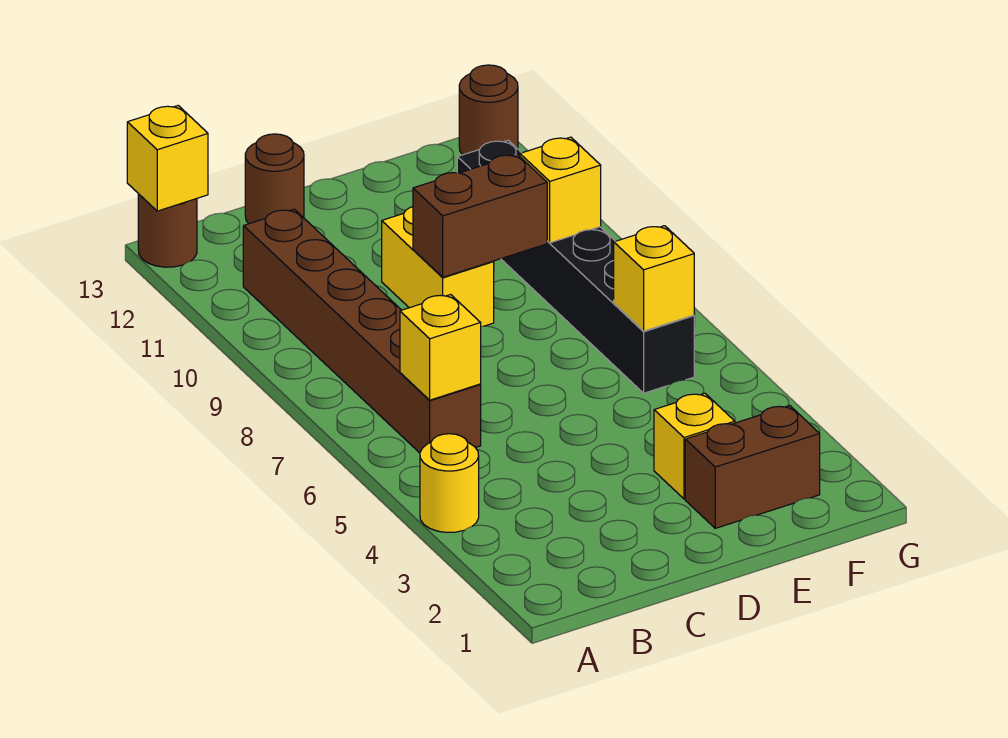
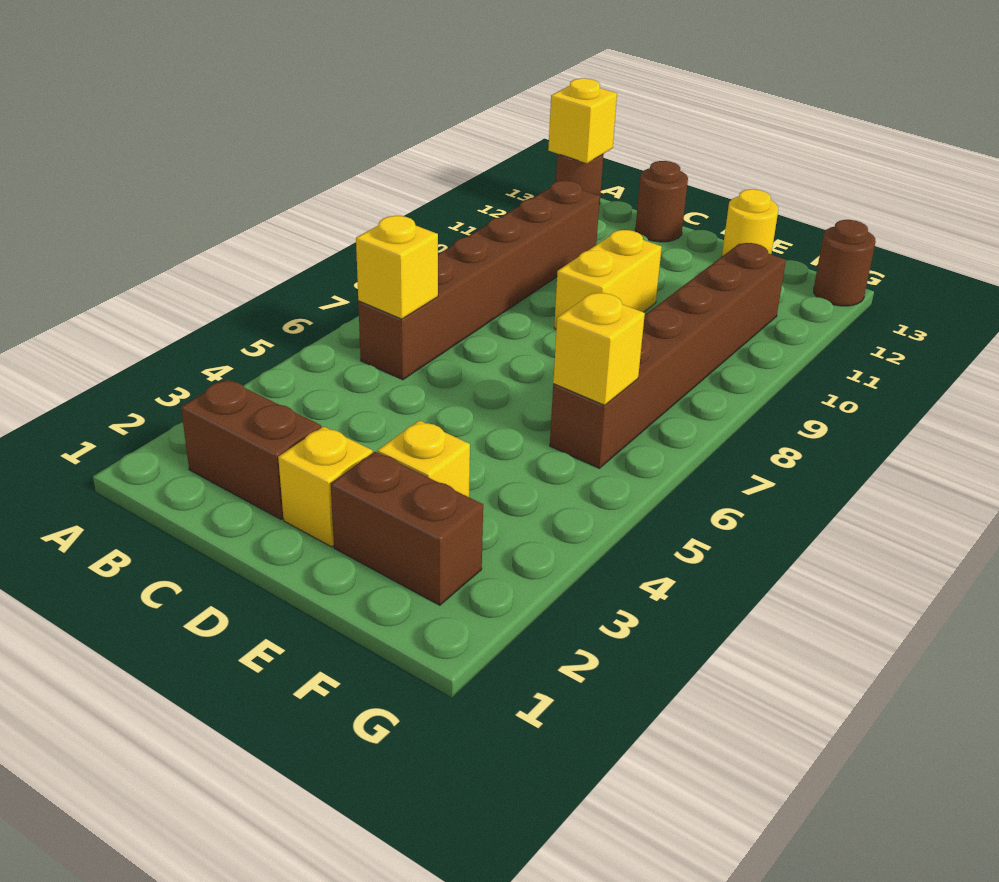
yellow round brick A4 level 1 -> yellow round brick E13 level 1
brown brick D9:E9 level 2 -> brown brick B2:C2 level 1
black brick F6:F11 level 1 -> brown brick F6:F11 level 1
yellow brick F9 level 2 -> yellow brick D2 level 1

